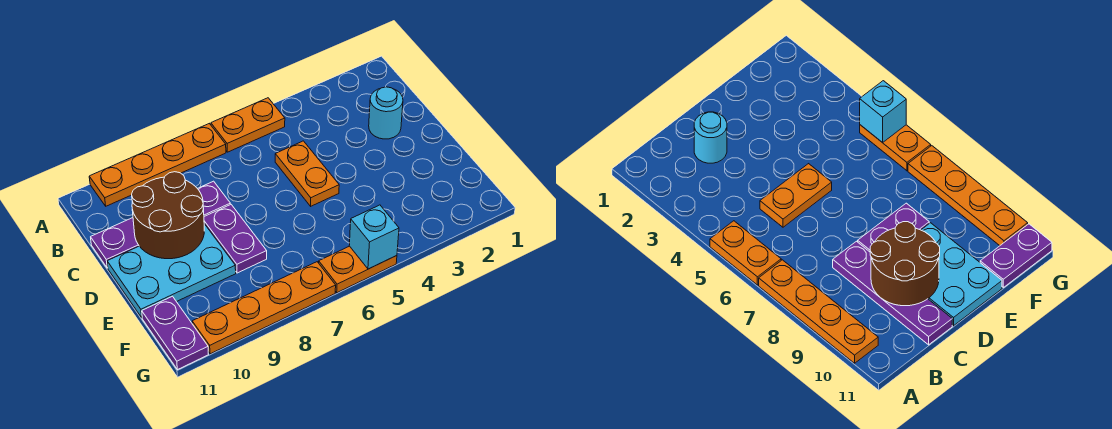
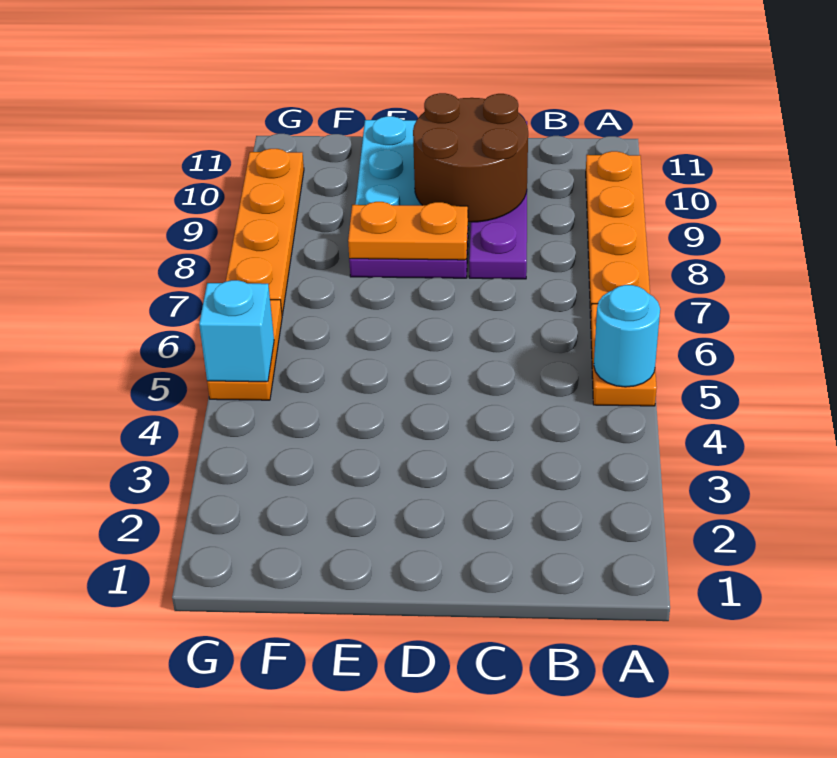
cyan round brick C2 level 1 -> cyan round brick A5 level 2
orange plate C5:D5 level 1 -> orange plate D8:E8 level 2
purple plate F11:G11 level 1 -> none

